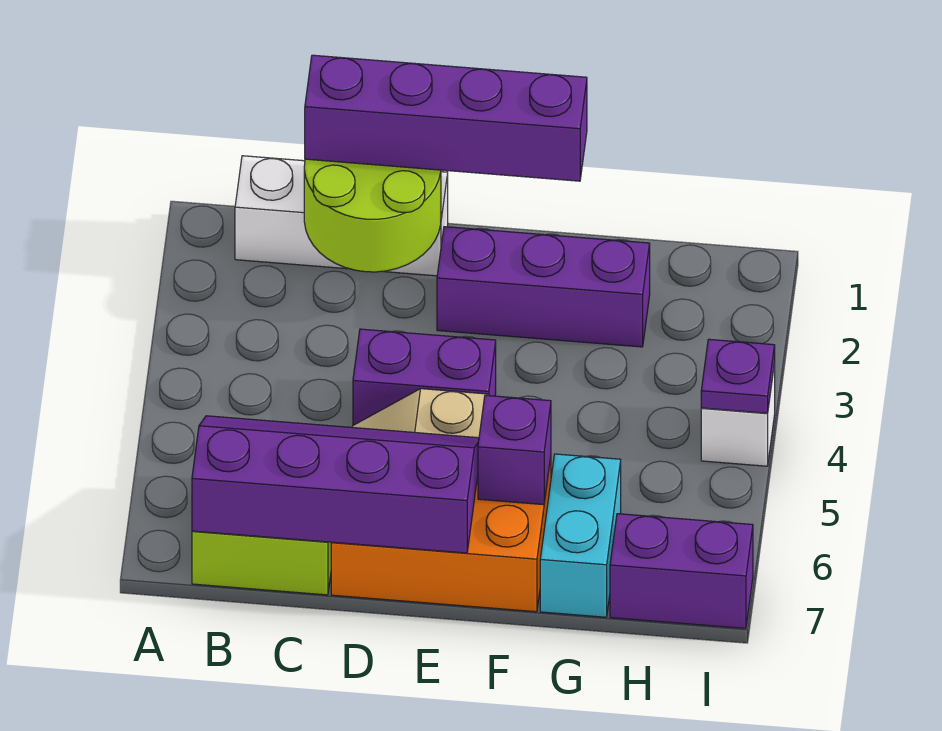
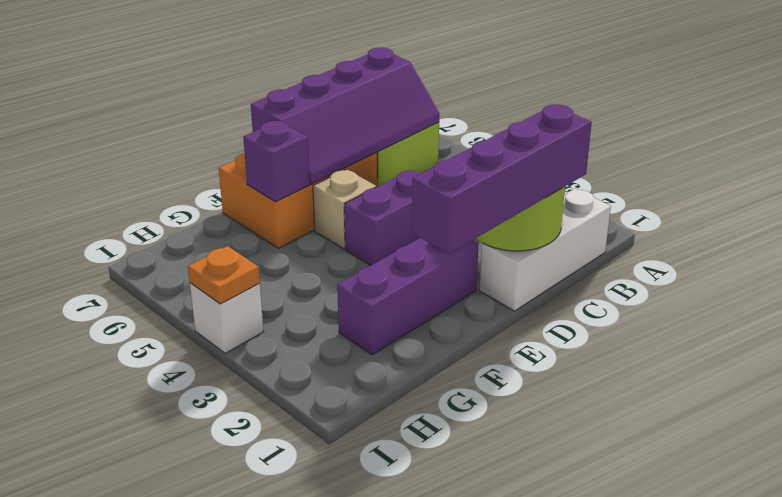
cyan brick G6:G7 level 1 -> none
purple brick H7:I7 level 1 -> none
purple plate I4 level 2 -> orange plate I4 level 2

